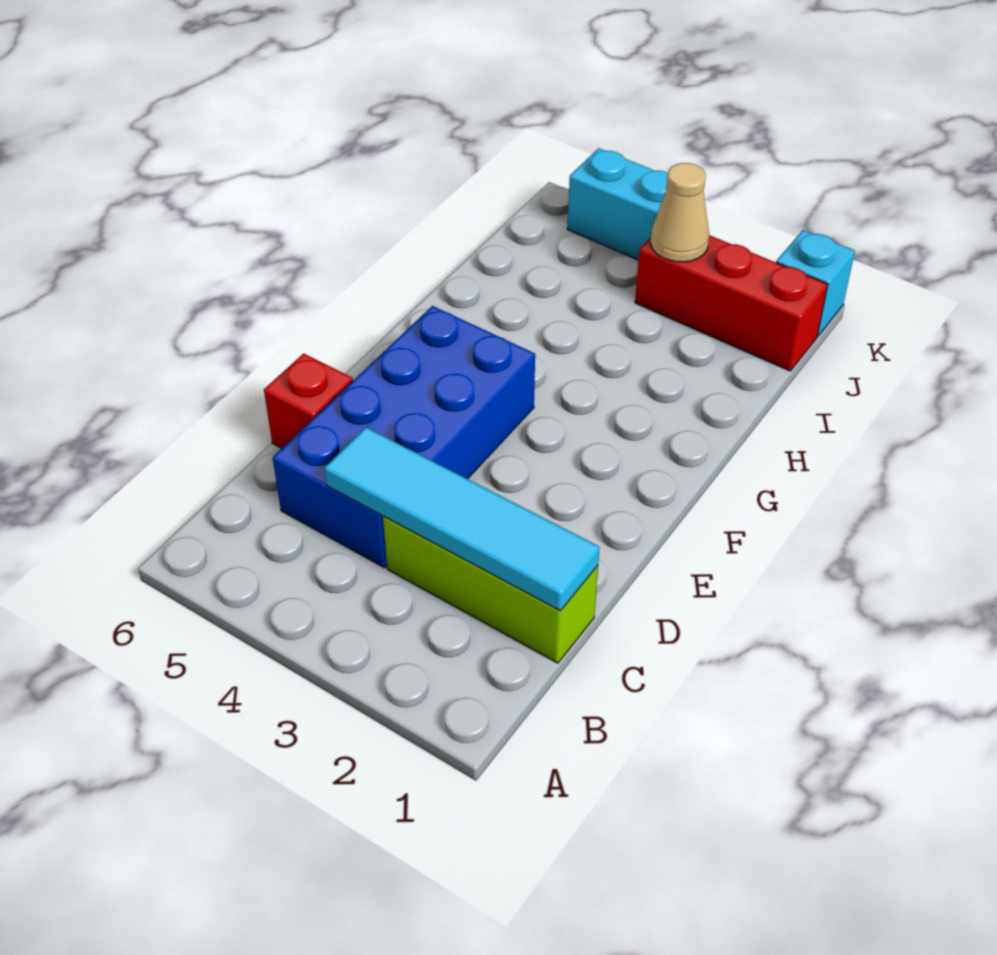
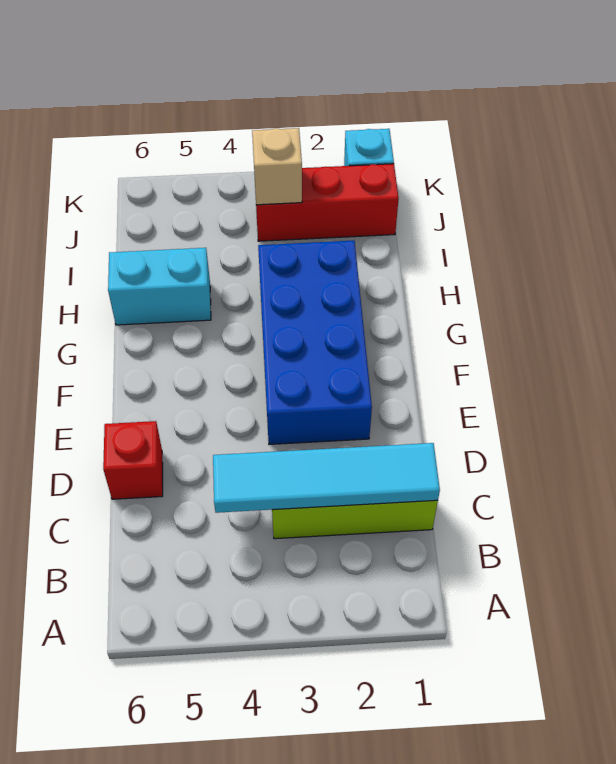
blue brick C4:F5 level 1 -> blue brick E2:H3 level 1
tan cone J3 level 2 -> tan brick J3 level 2
cyan brick K4:K5 level 1 -> cyan brick H5:H6 level 1

